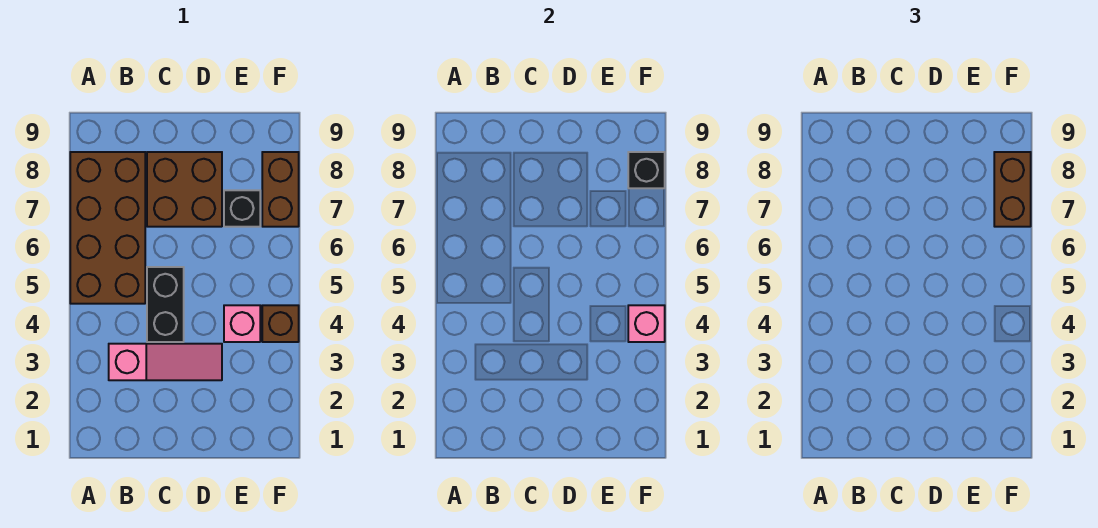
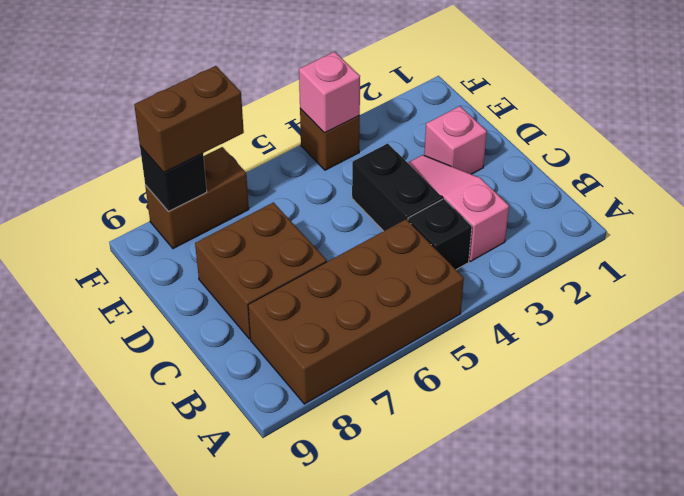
black brick C4:C5 level 1 -> black brick C4:D4 level 1
pink brick E4 level 1 -> pink brick D2 level 1
black brick E7 level 1 -> black brick B4 level 1

